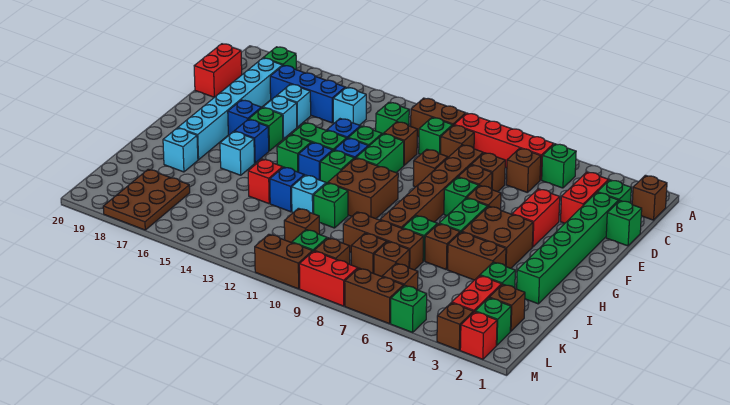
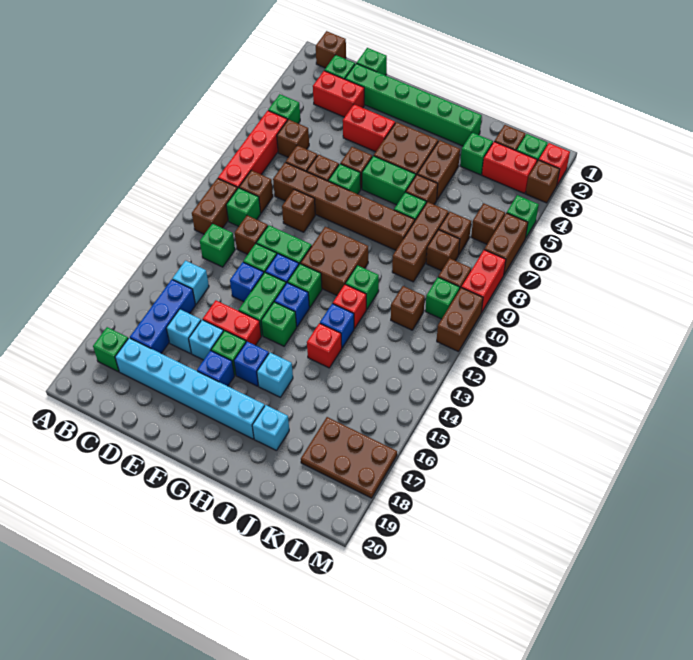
red brick C20:D20 level 1 -> red brick E15:F15 level 1
cyan brick I12 level 1 -> red brick I12 level 1

